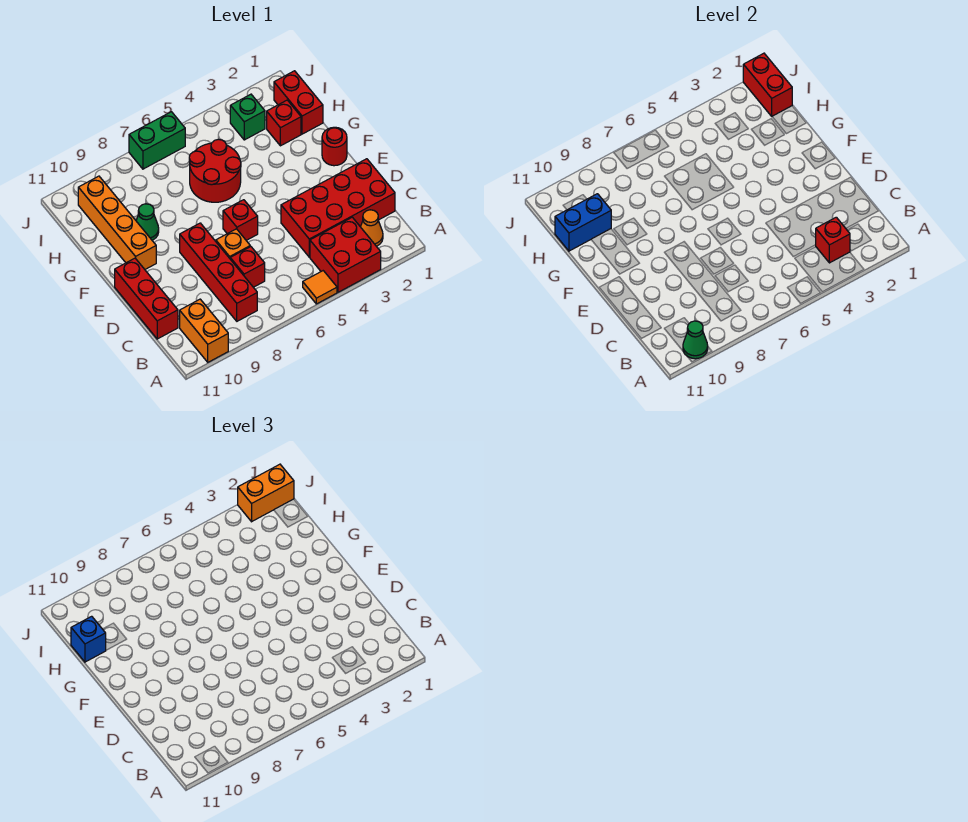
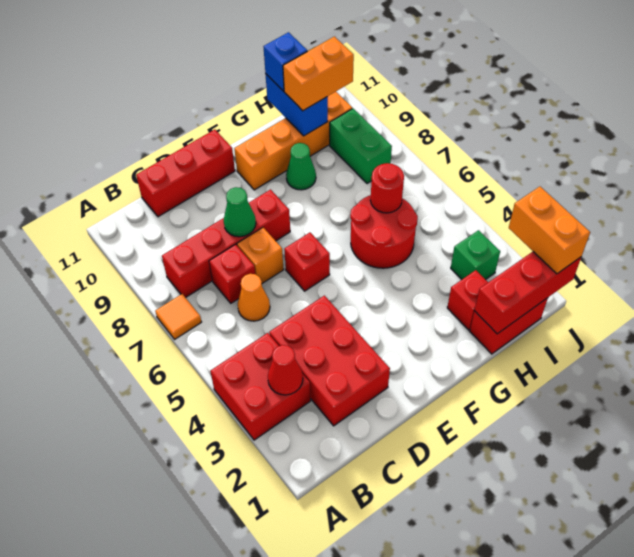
orange tile A5 level 1 -> orange tile A7 level 1
orange brick A10:B10 level 1 -> orange brick H10:I10 level 3
green cone A10 level 2 -> green cone D8 level 2
orange cone B2 level 1 -> orange cone C6 level 1
red brick B3 level 2 -> red cone B3 level 2
red brick C1:D4 level 1 -> red brick C2:D4 level 1
red round brick F1 level 1 -> red round brick H6 level 2
red brick I1:J1 level 2 -> red brick H1:J1 level 2
green brick J6:J7 level 1 -> green brick I8:I9 level 1

